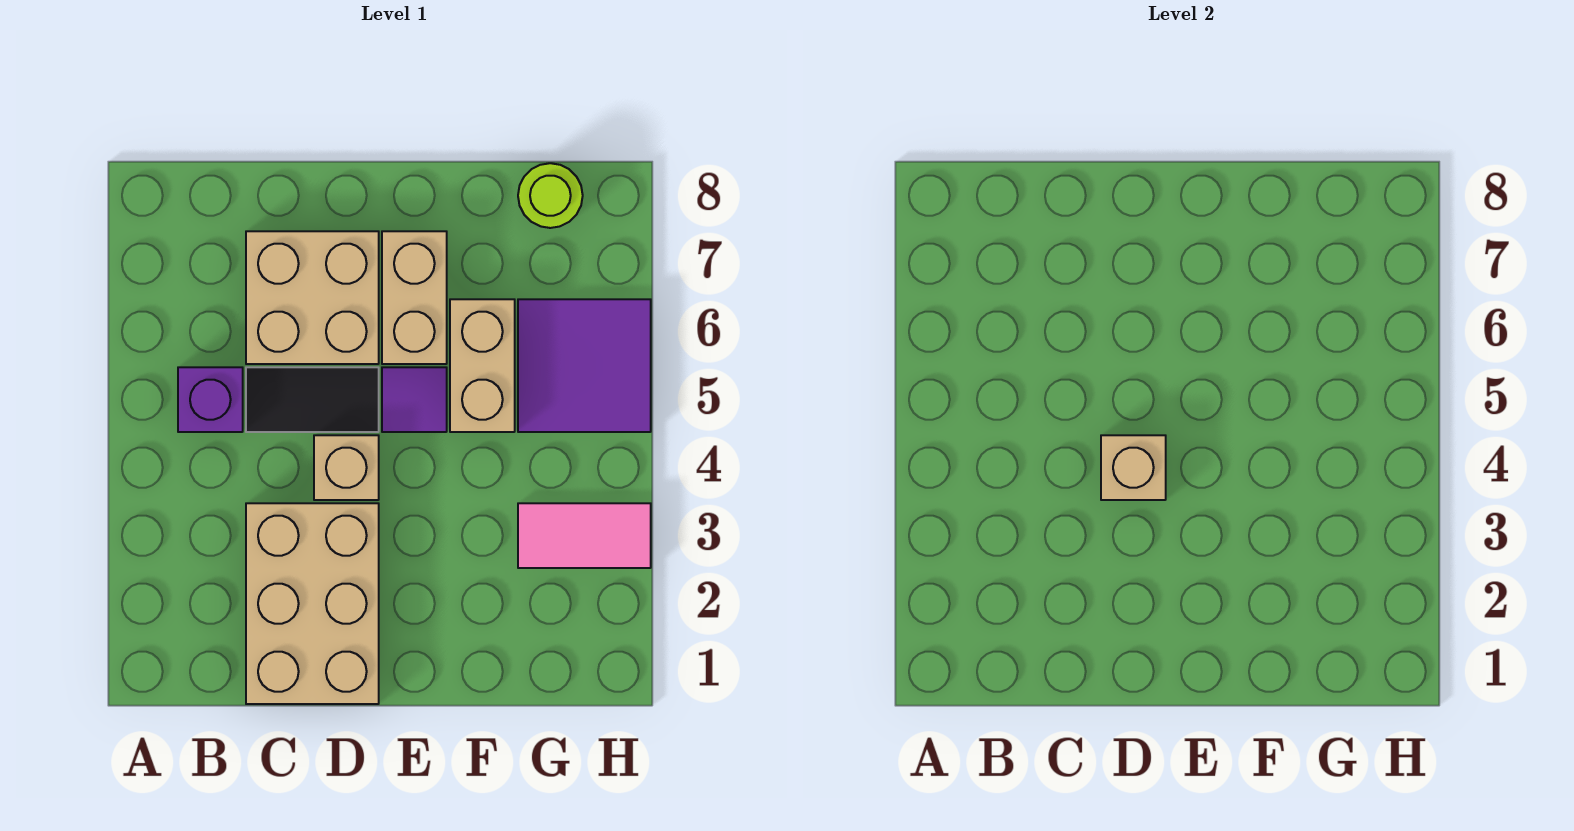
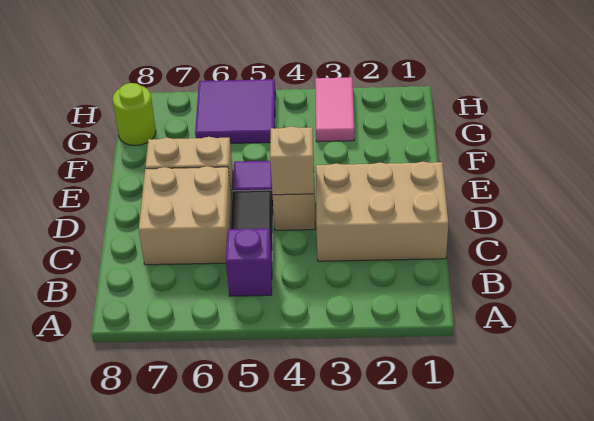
tan brick F5:F6 level 1 -> none

